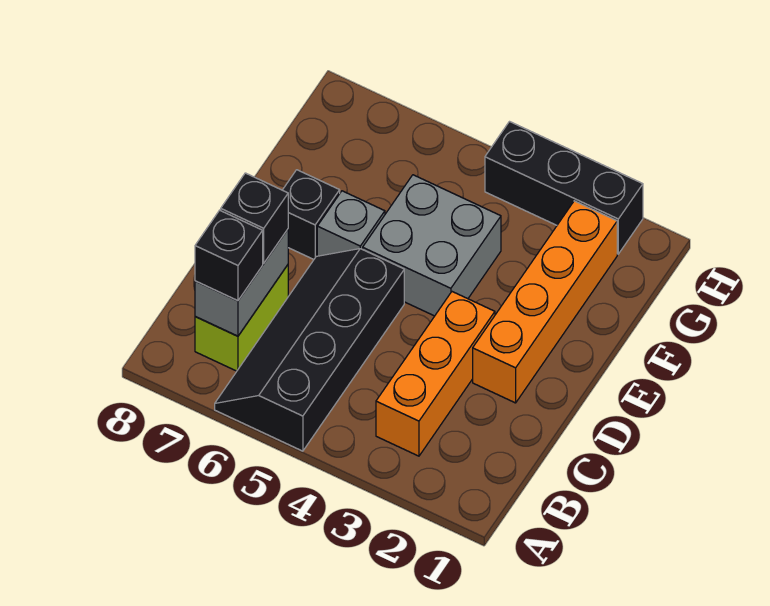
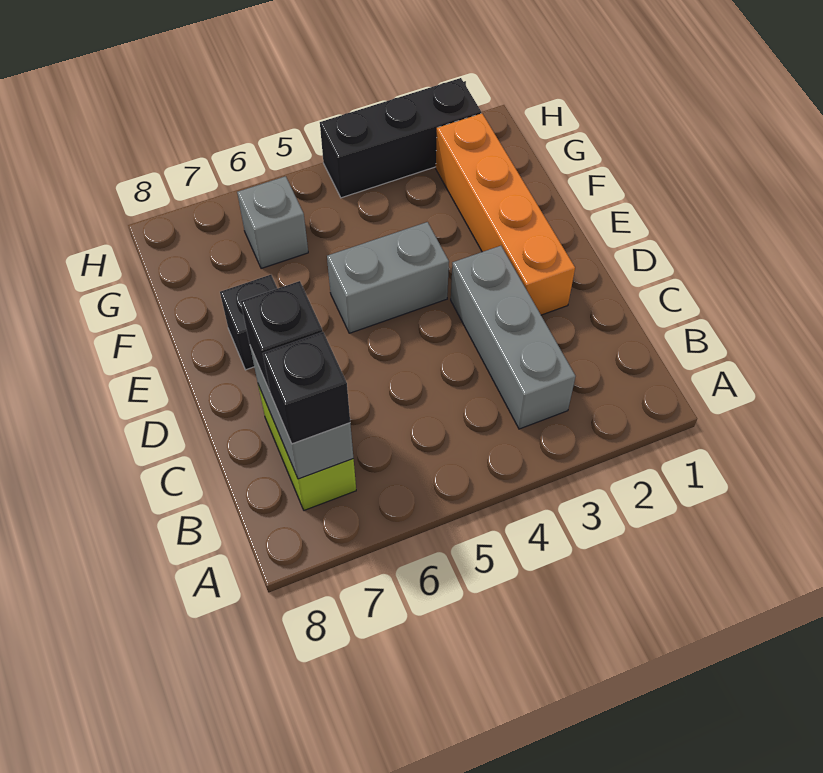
black slope A5:D6 level 1 top 5 -> none
orange brick B3:D3 level 1 -> grey brick B3:D3 level 1
grey brick E4:F5 level 1 -> grey brick E4:E5 level 1
grey brick E6 level 1 -> grey brick G6 level 1

